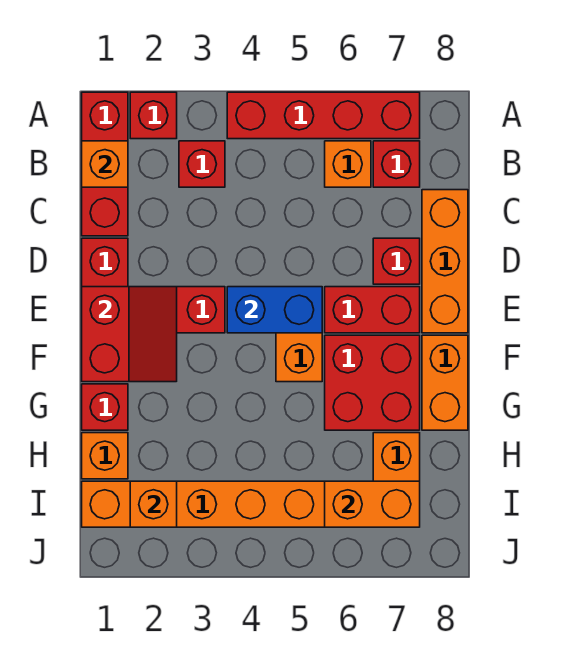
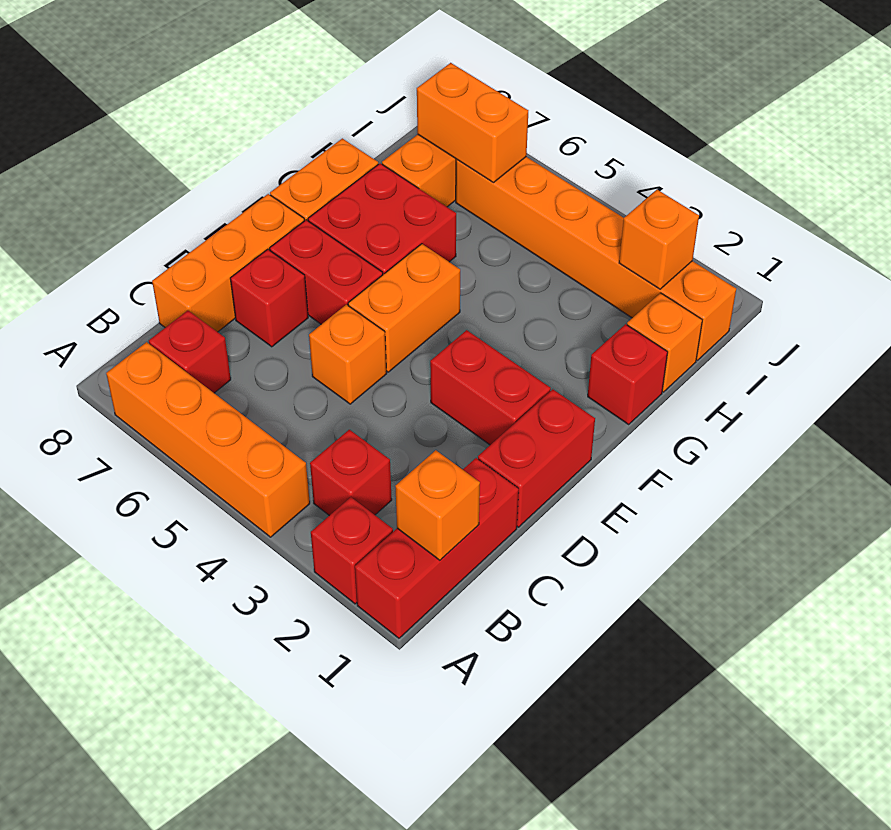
red brick A4:A7 level 1 -> orange brick A4:A7 level 1
orange brick B6 level 1 -> orange brick D5 level 1
red slope E1:F2 level 2 top 1 -> none
blue brick E4:E5 level 2 -> none

